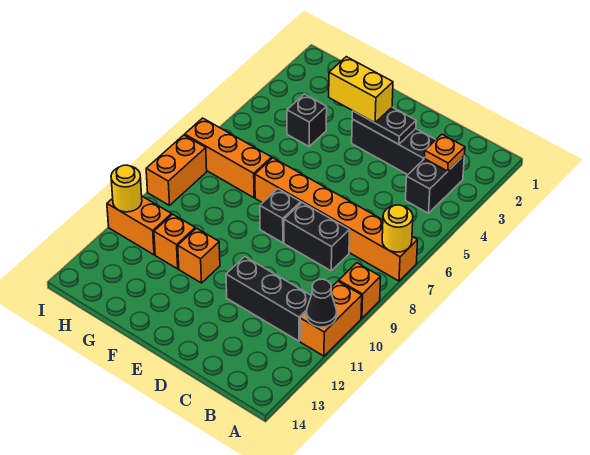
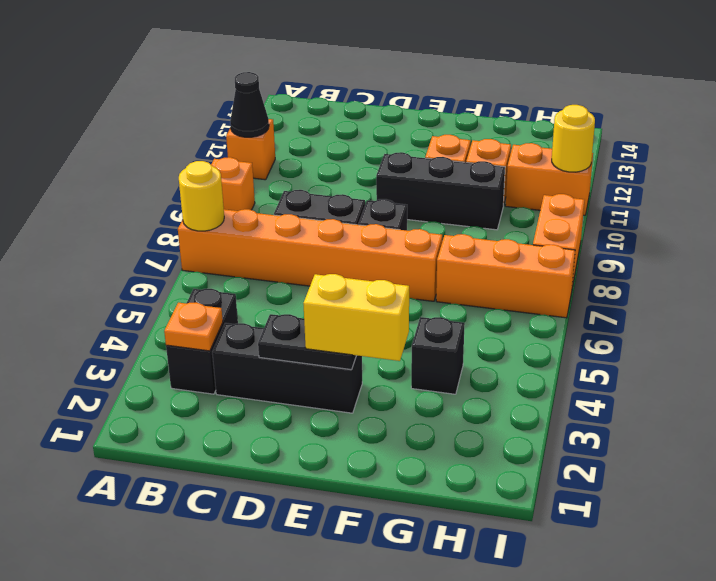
orange brick A10:A11 level 1 -> orange brick A11 level 1
black brick B11:D11 level 1 -> black brick E10:G10 level 1

